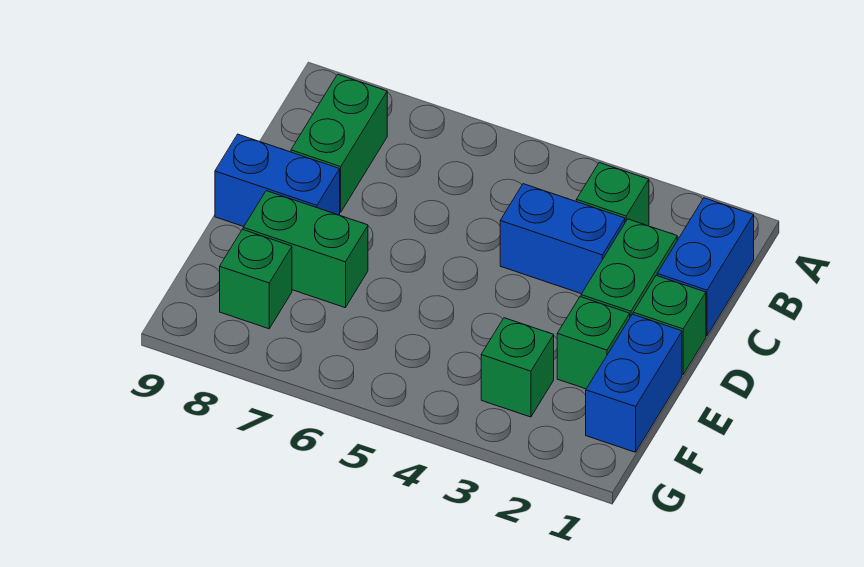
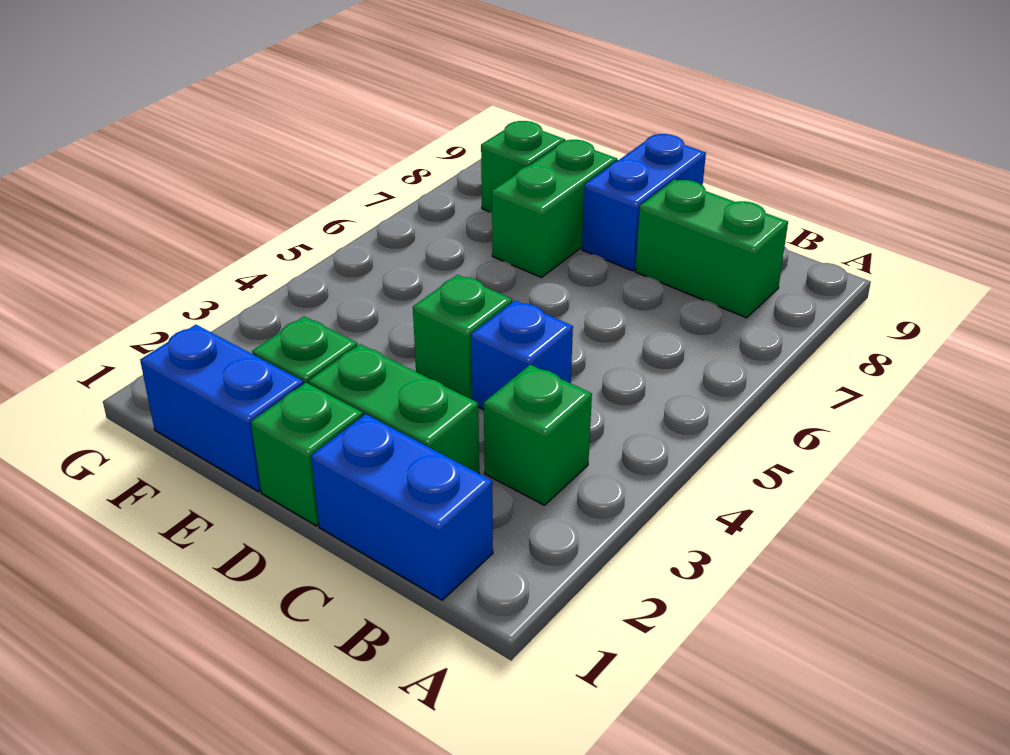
blue brick C3:C4 level 1 -> blue brick C4 level 1
green brick F3 level 1 -> green brick D4 level 1

